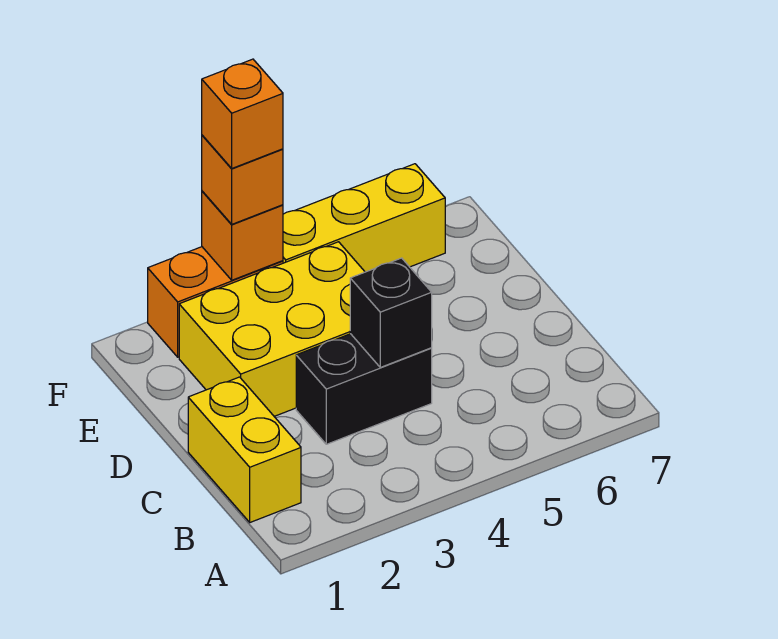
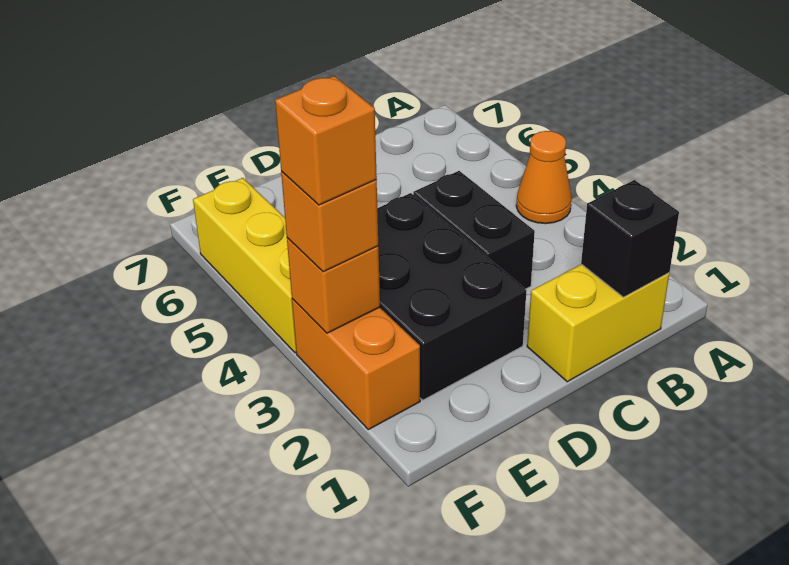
none -> orange cone A4 level 1
black brick C4 level 2 -> black brick B1 level 2
yellow brick D2:E4 level 1 -> black brick D2:E4 level 1

